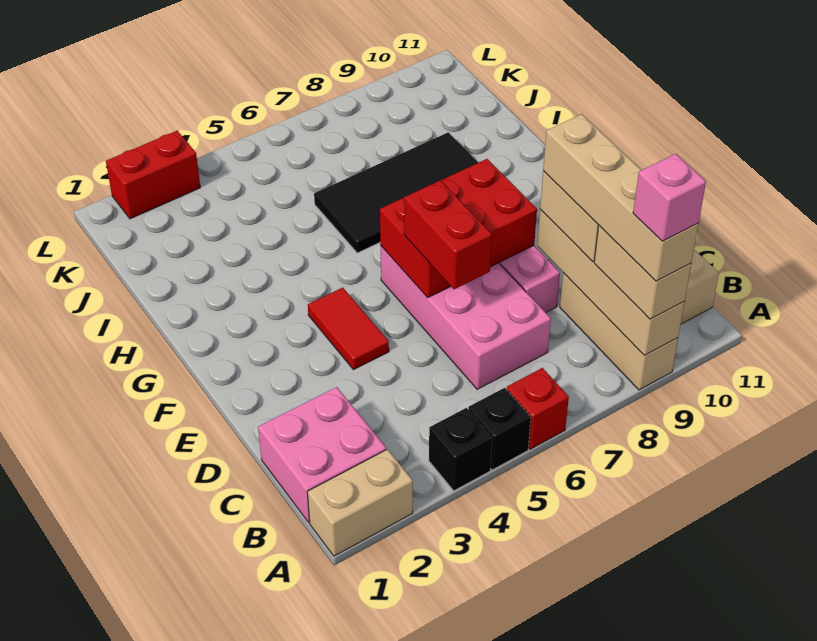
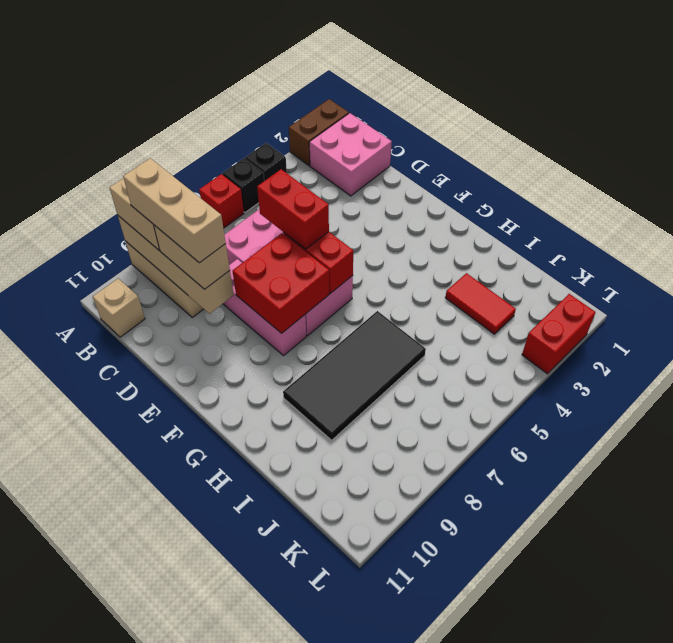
tan brick A1:A2 level 1 -> brown brick A1:A2 level 1
tan brick A9:D9 level 4 -> tan brick B9:D9 level 4
pink brick A9 level 5 -> none
red tile E4:F4 level 1 -> red tile I3:J3 level 1

